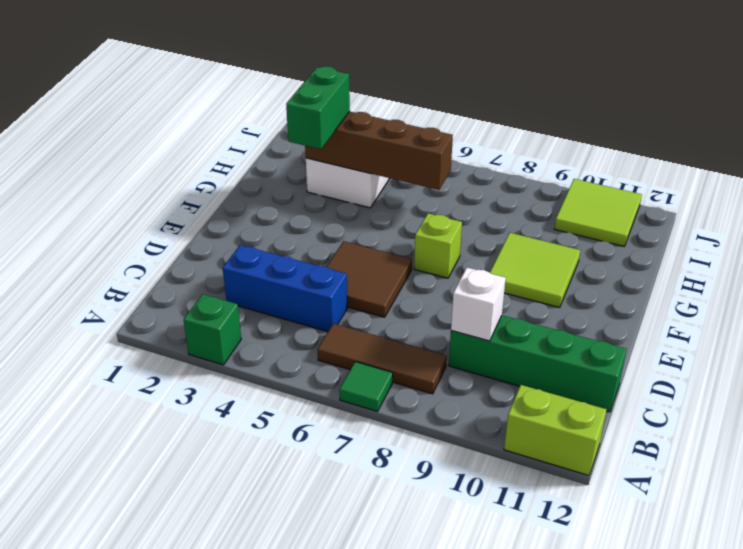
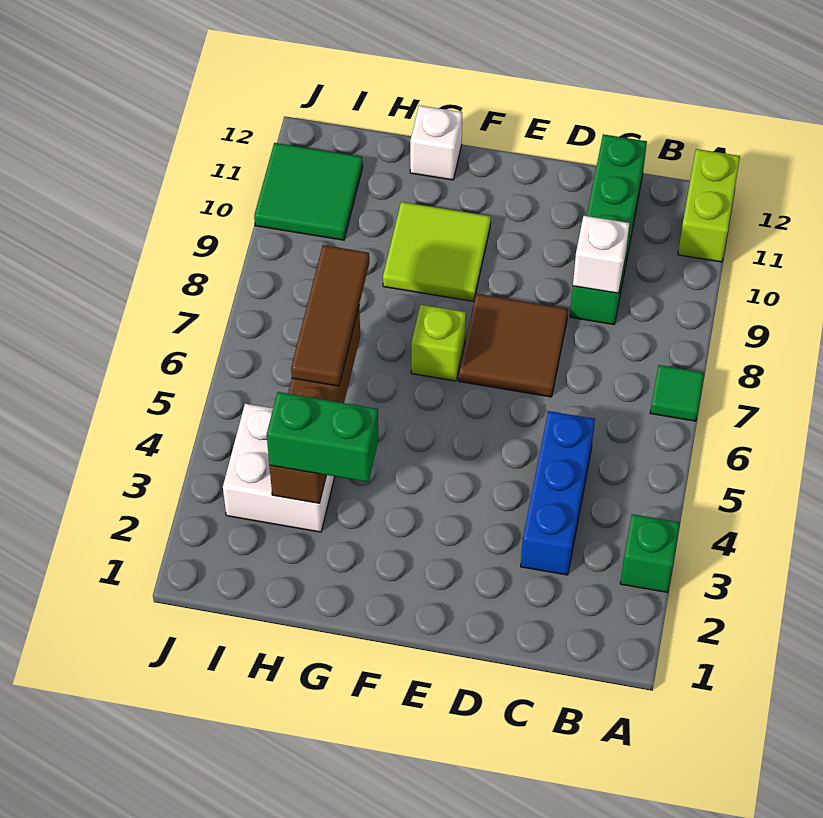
brown tile B6:B8 level 1 -> brown tile H5:H7 level 3
brown tile D5:E6 level 1 -> brown tile D7:E8 level 1
none -> white brick G12 level 1
lime tile I10:J11 level 1 -> green tile I10:J11 level 1

